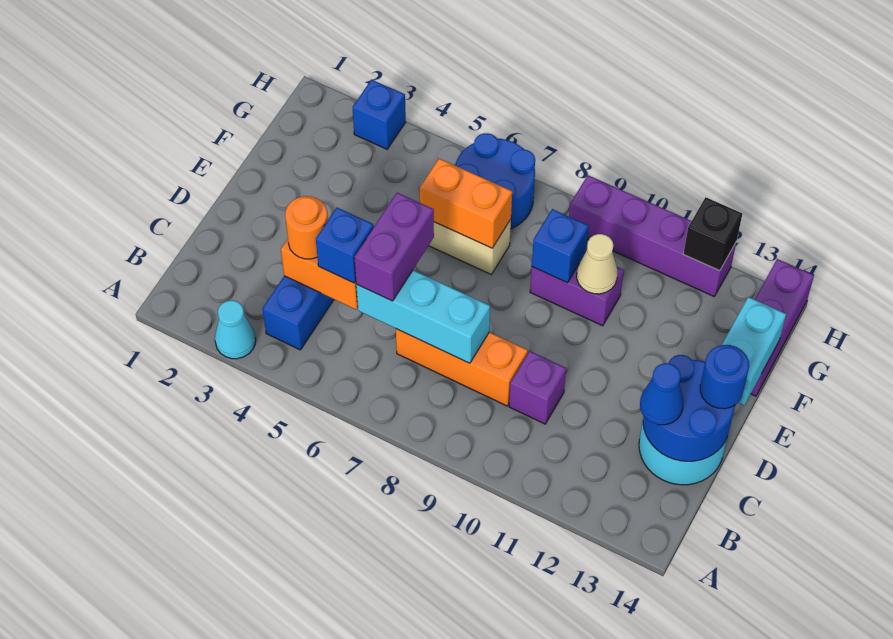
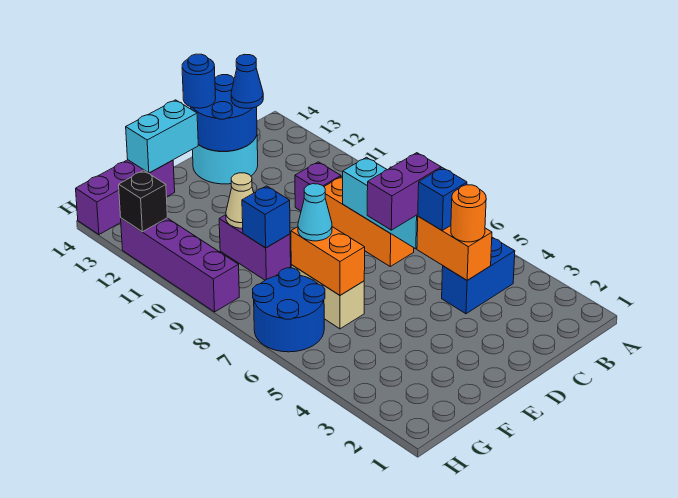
cyan cone A3 level 1 -> cyan cone F7 level 3
blue brick H3 level 1 -> none

